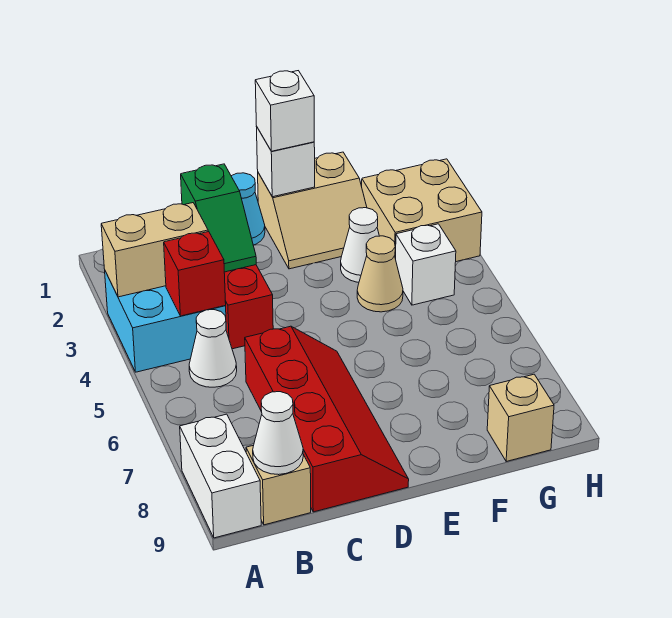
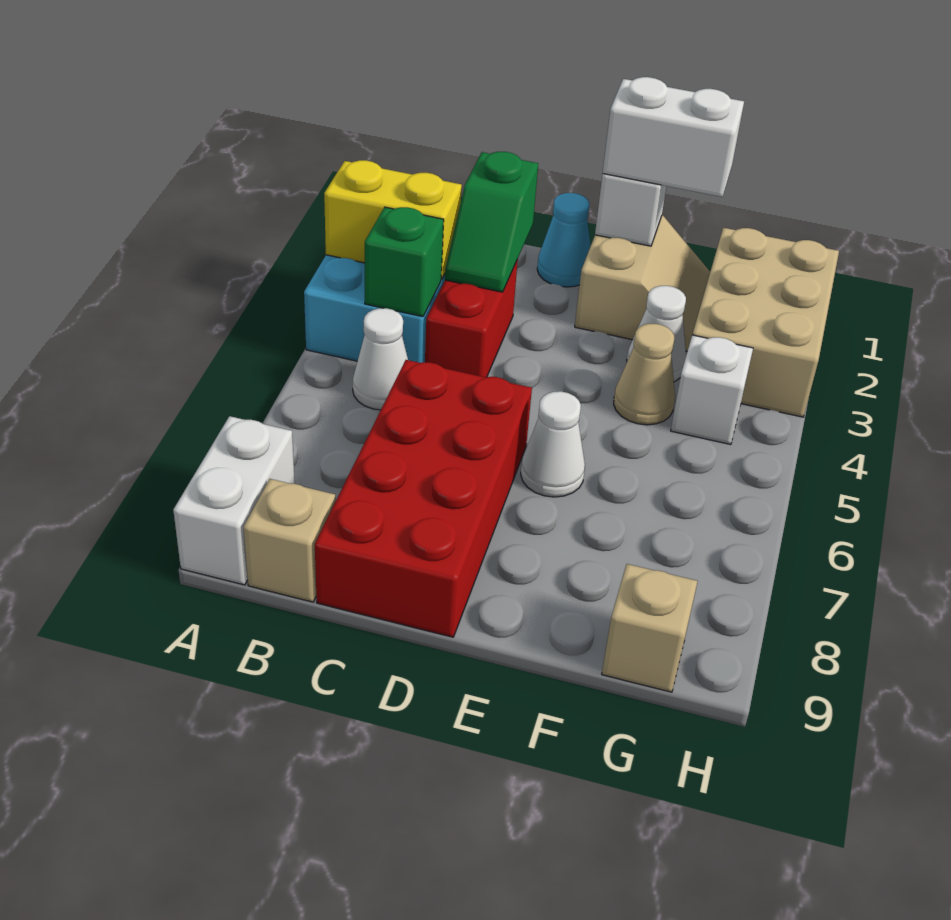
tan brick A3:B3 level 2 -> yellow brick A3:B3 level 2
red brick B4 level 2 -> green brick B4 level 2
white cone B9 level 2 -> white cone E6 level 1
red slope C6:D9 level 1 top C -> red brick C6:D9 level 1
tan slope E1:F2 level 1 top 1 -> tan slope E1:F2 level 1 top E
white brick E1 level 3 -> white brick E1:F1 level 3
tan brick G2:H3 level 1 -> tan brick G1:H3 level 1

